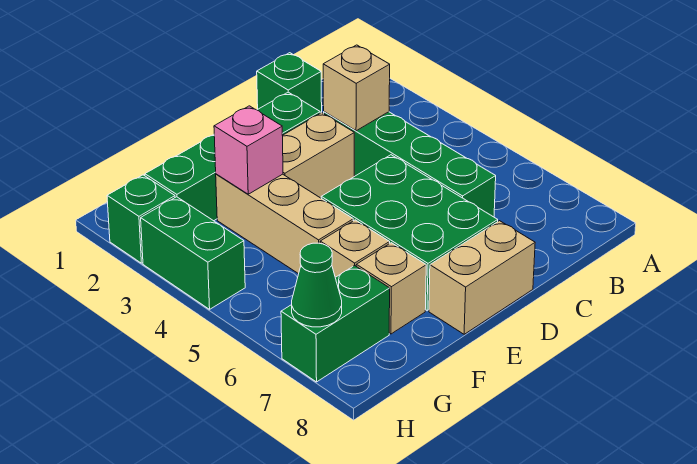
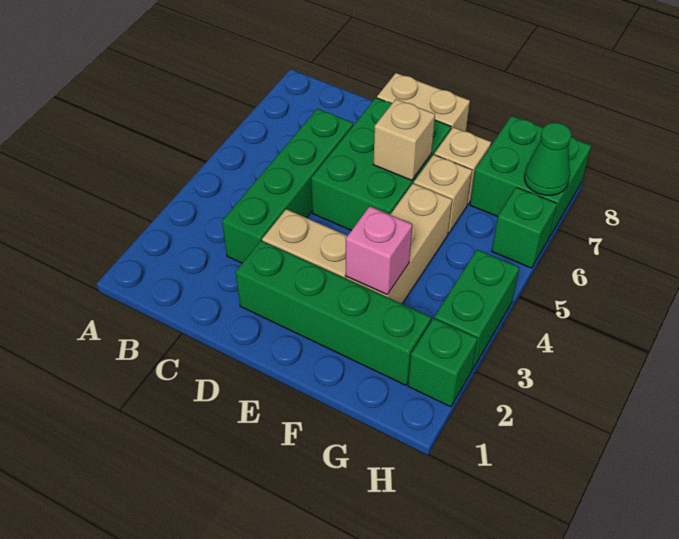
green brick C1 level 1 -> green brick H6 level 1
tan brick C3 level 2 -> tan brick E6 level 2
green brick G7:H7 level 1 -> green brick G7:H8 level 1

